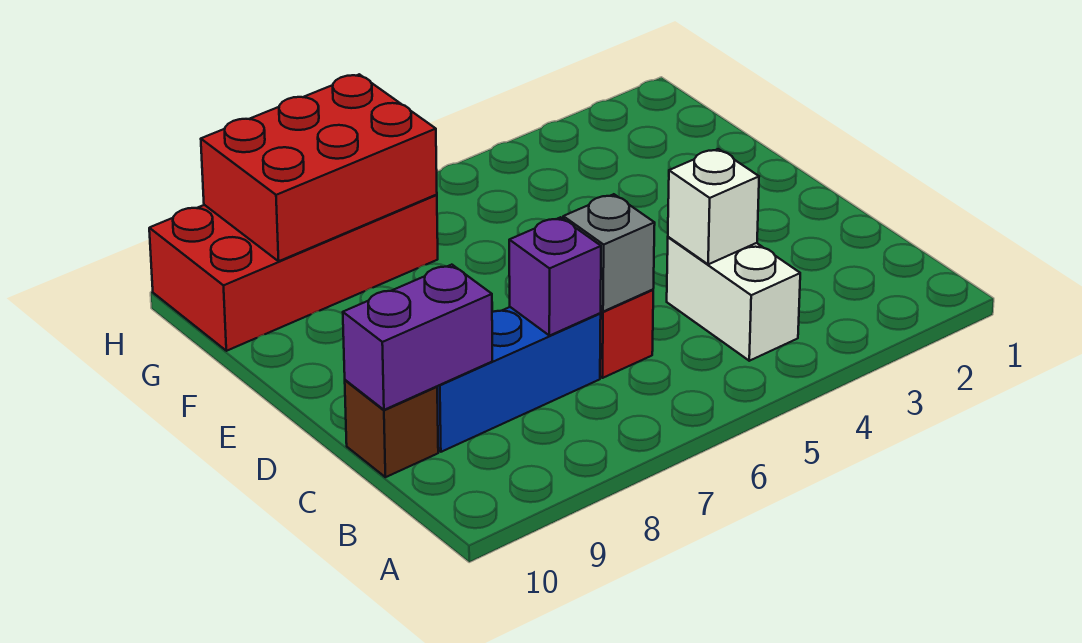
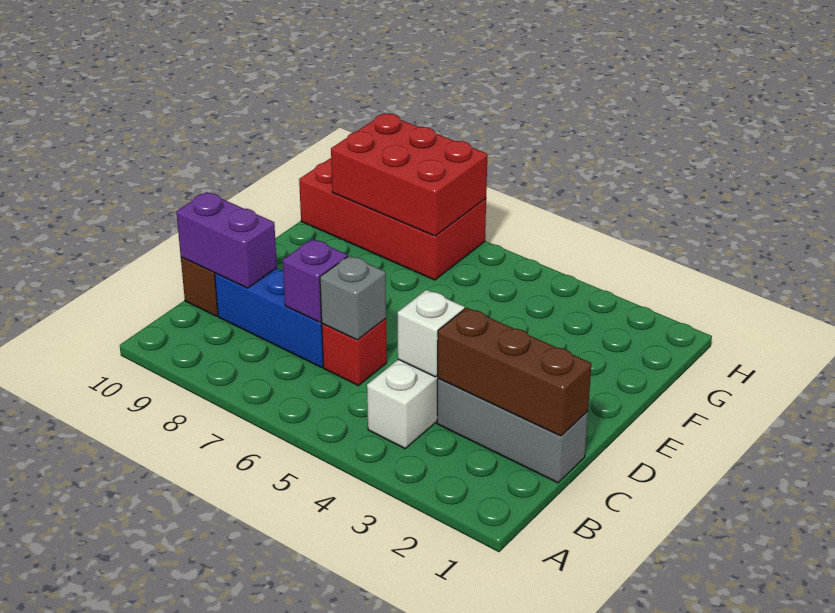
none -> grey brick C1:C3 level 1
none -> brown brick C1:C3 level 2

